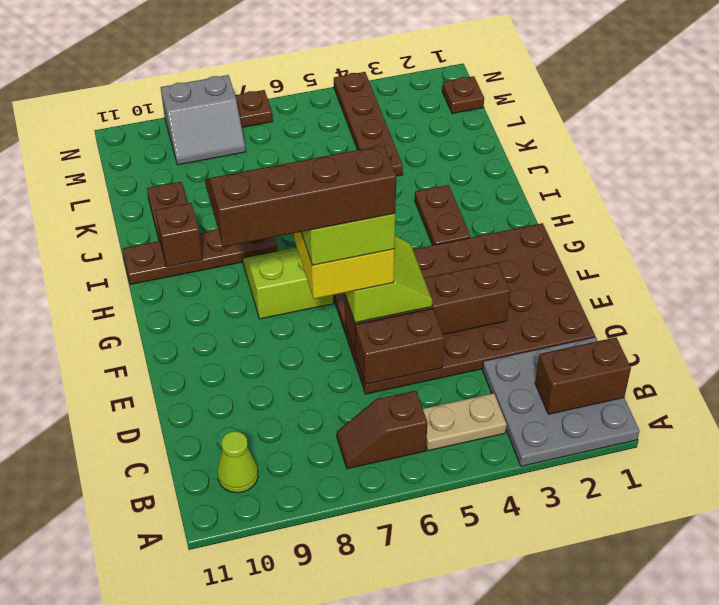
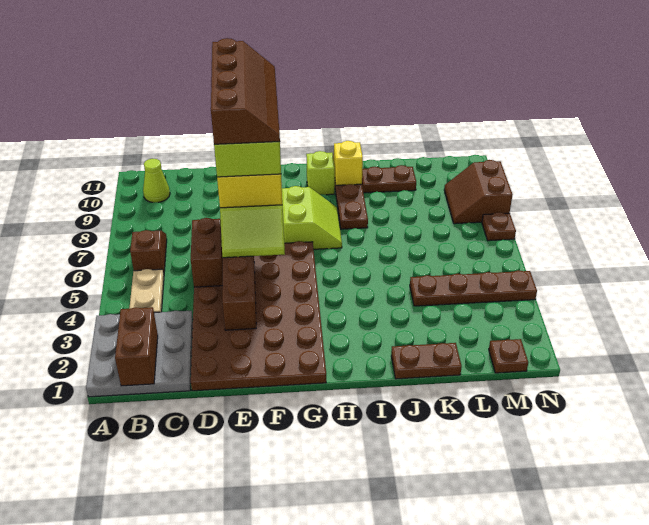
brown plate H3:I3 level 1 -> brown plate J1:K1 level 1
none -> lime brick H10 level 1
brown brick I10 level 2 -> yellow brick I10 level 2
grey slope M8:N9 level 1 top N -> brown slope M8:N9 level 1 top N

